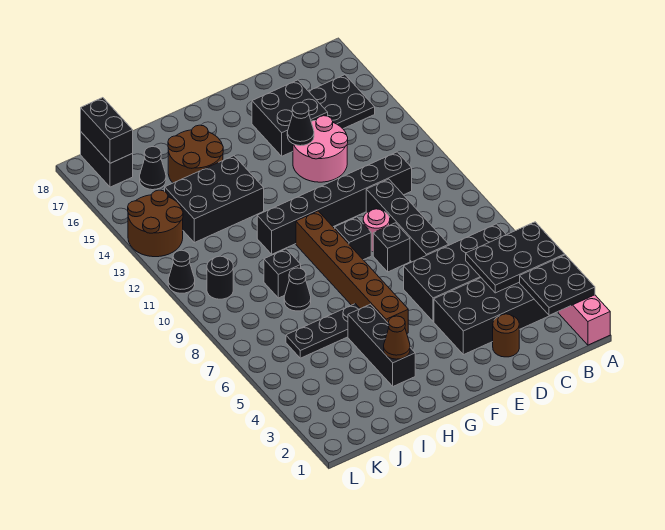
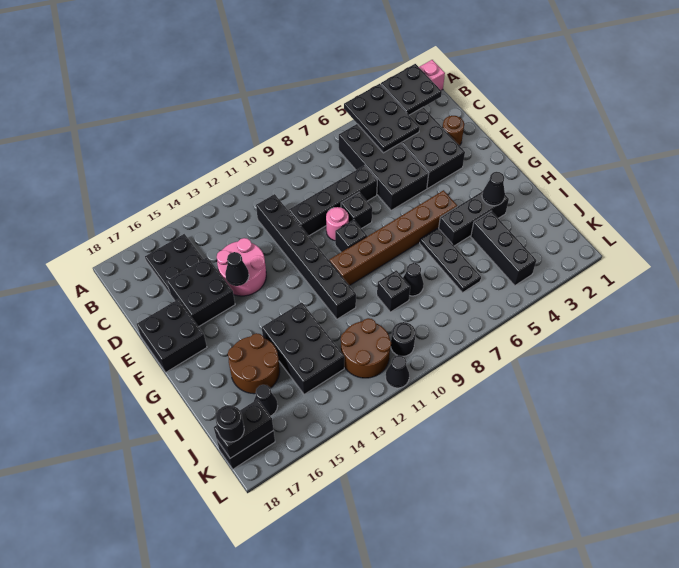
none -> black brick E17:F18 level 1
brown cone H3 level 2 -> black cone H3 level 2
none -> black brick I4:K4 level 1
brown round brick K13:L14 level 1 -> brown round brick J11:K12 level 1
none -> black round brick K18 level 3

